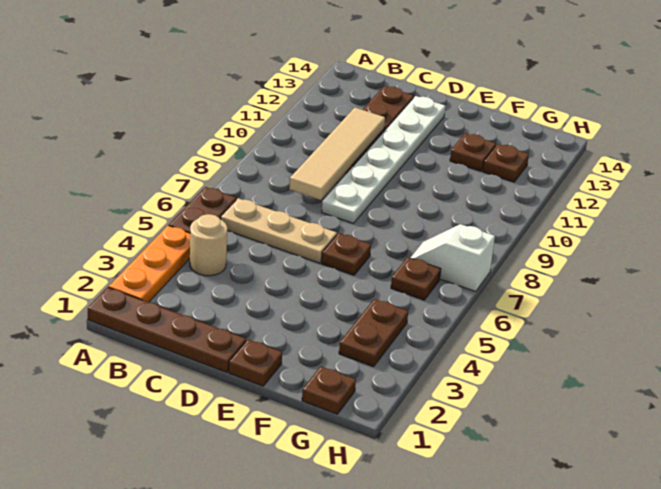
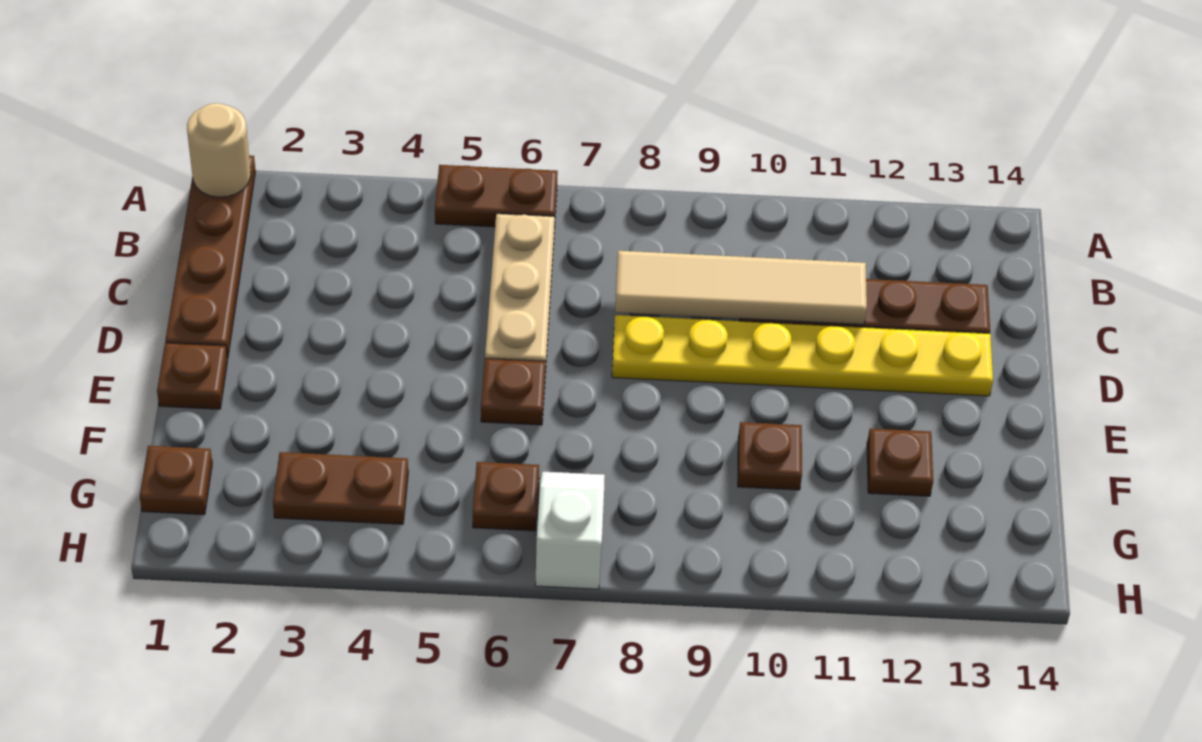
orange plate A2:A4 level 1 -> none
tan round brick B4 level 1 -> tan round brick A1 level 2
white plate D8:D13 level 1 -> yellow plate D8:D13 level 1
brown plate G12 level 1 -> brown plate F10 level 1

